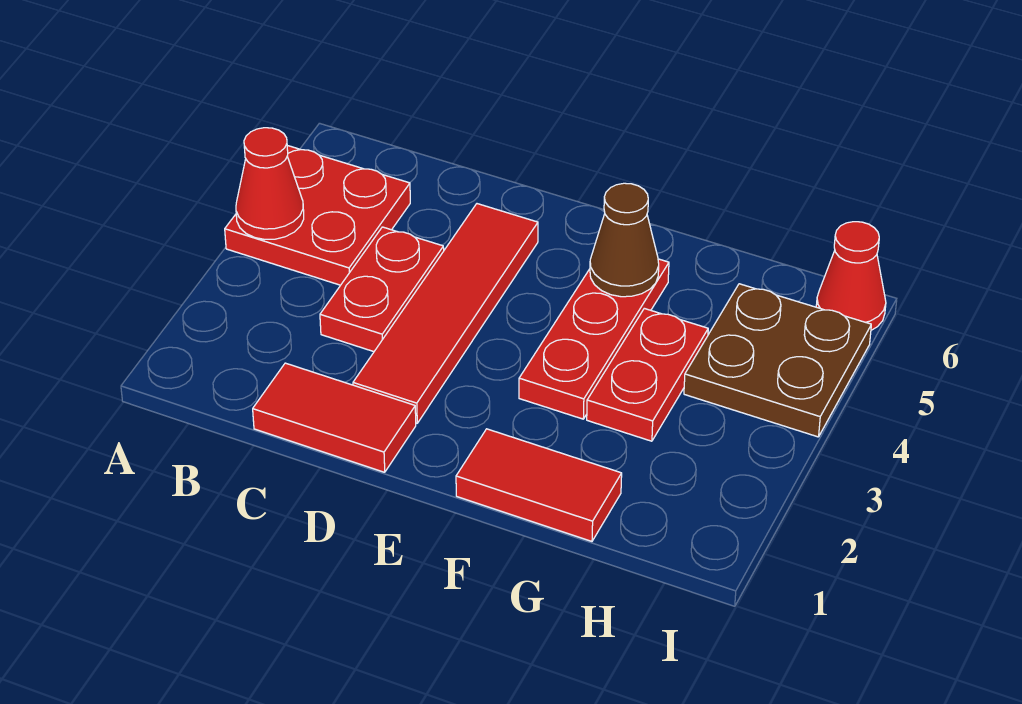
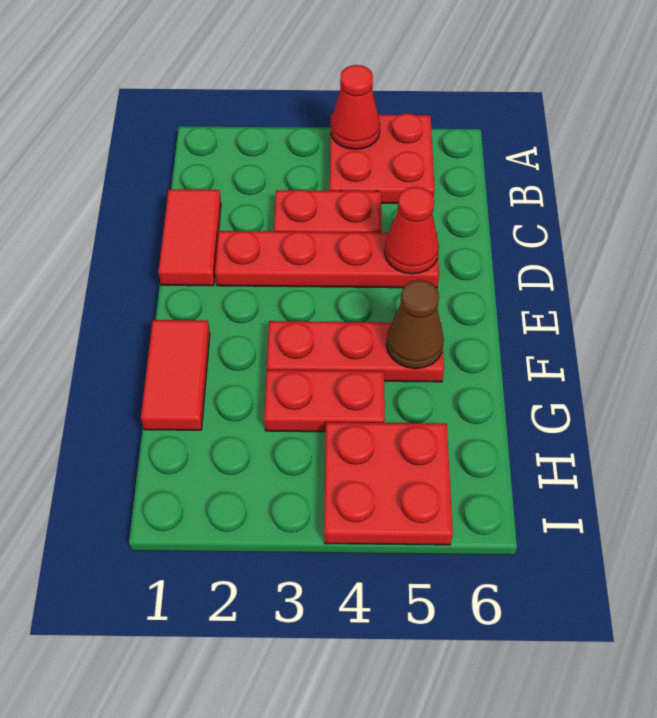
red tile D2:D5 level 1 -> red plate D2:D5 level 1
brown plate H4:I5 level 1 -> red plate H4:I5 level 1
red cone I6 level 1 -> red cone D5 level 2

